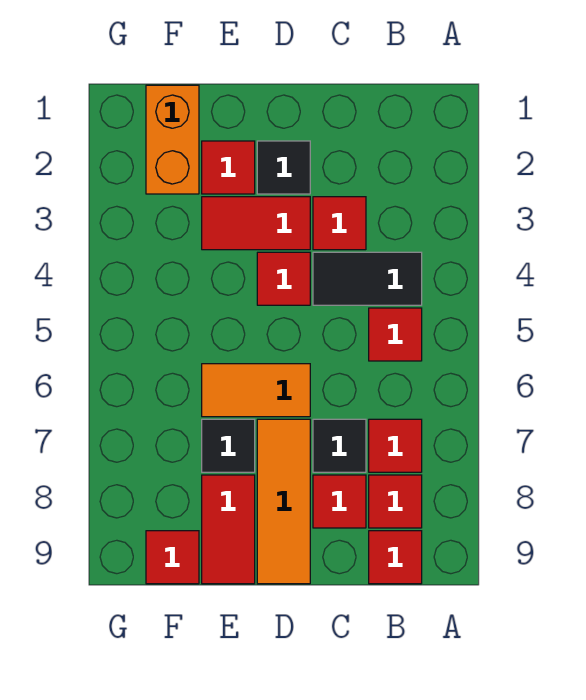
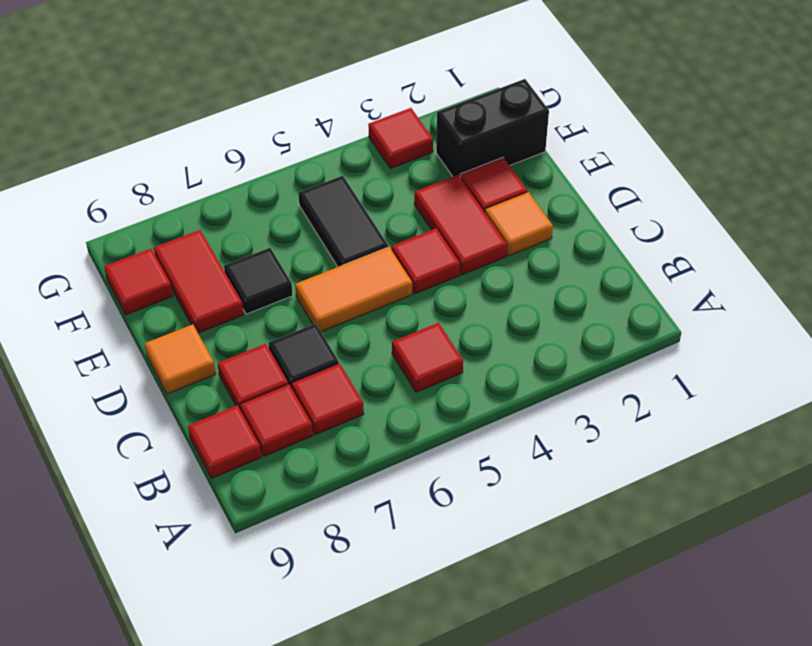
black tile B4:C4 level 1 -> black tile E5:F5 level 1
red tile C3 level 1 -> red tile G3 level 1
black tile D2 level 1 -> orange tile D2 level 1
orange tile D6:E6 level 1 -> orange tile D5:D6 level 1
orange tile D7:D9 level 1 -> orange tile D9 level 1
red tile E8:E9 level 1 -> red tile E8:F8 level 1
orange brick F1:F2 level 1 -> black brick F1:F2 level 1

